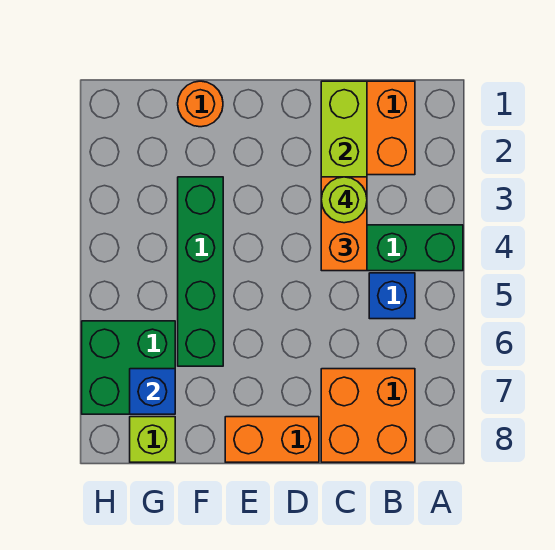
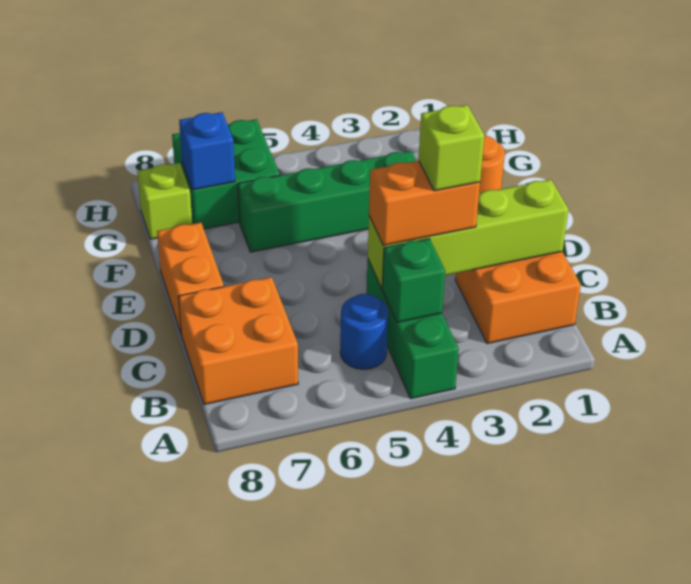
none -> green brick B4 level 2
blue brick B5 level 1 -> blue round brick B5 level 1
lime round brick C3 level 4 -> lime brick C3 level 4

